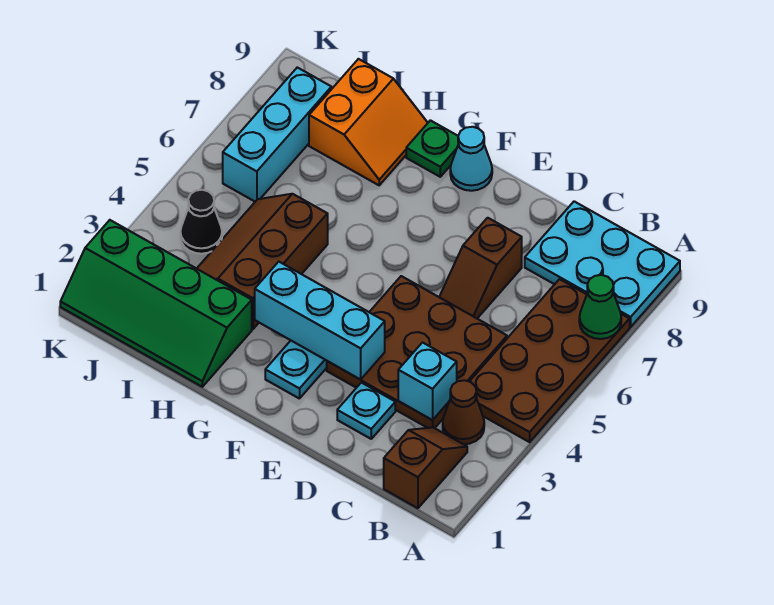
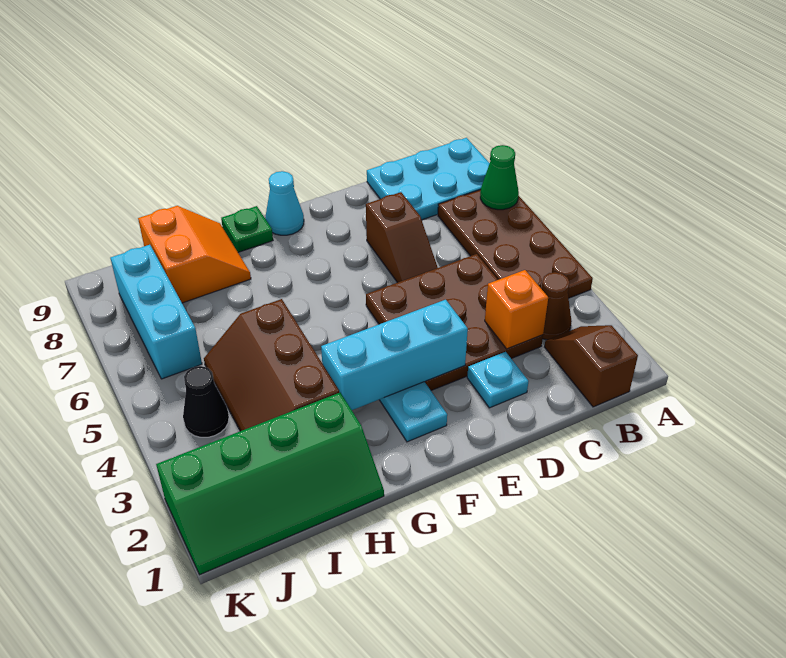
cyan brick C3 level 2 -> orange brick C3 level 2

